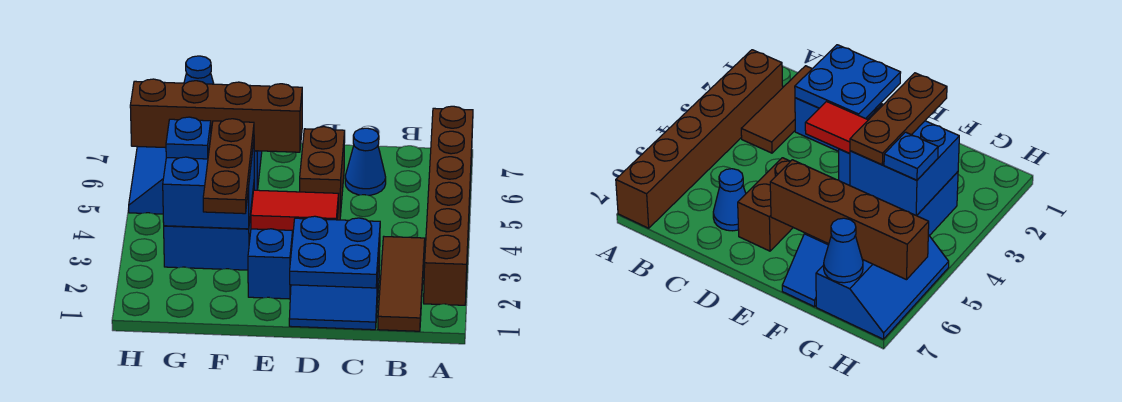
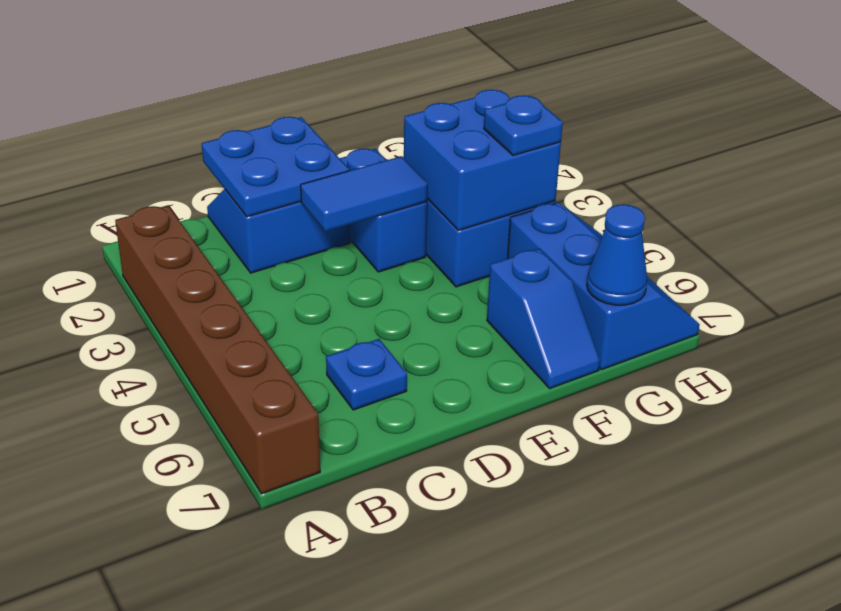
brown tile B1:B3 level 1 -> none
blue cone C6 level 1 -> blue plate C6 level 1
red tile D3:E3 level 2 -> blue tile D3:E3 level 2
brown brick D5:D6 level 1 -> none
brown brick E6:H6 level 2 -> none
brown plate F2:F4 level 3 -> none

